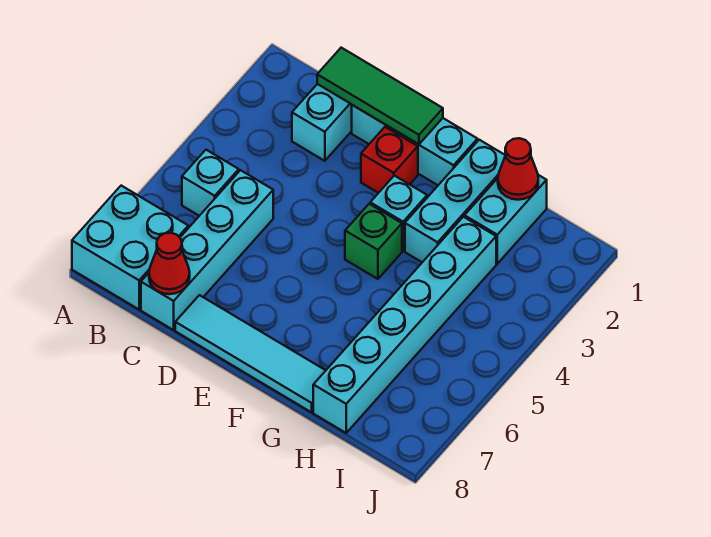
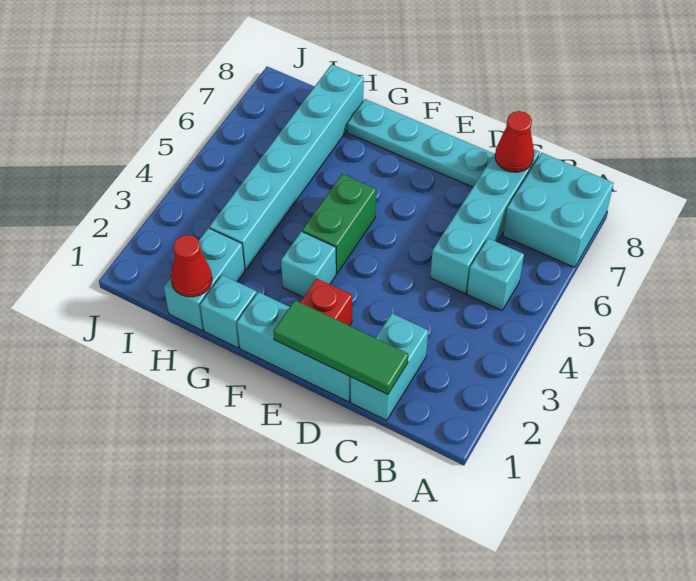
cyan tile D8:G8 level 1 -> cyan plate D8:G8 level 1
green brick F4 level 1 -> green brick F4:F5 level 1
cyan brick G1:G3 level 1 -> cyan brick G1 level 1

